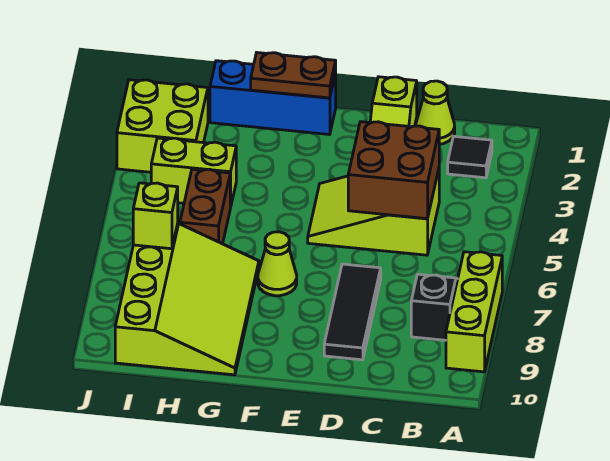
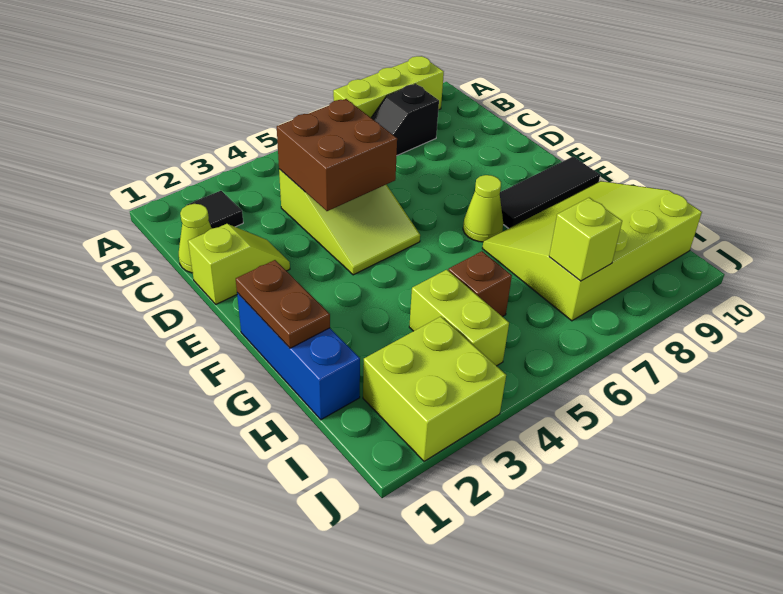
black tile D7:D9 level 1 -> black tile F8:F10 level 1
brown brick H5:H6 level 1 -> brown brick H5 level 1

